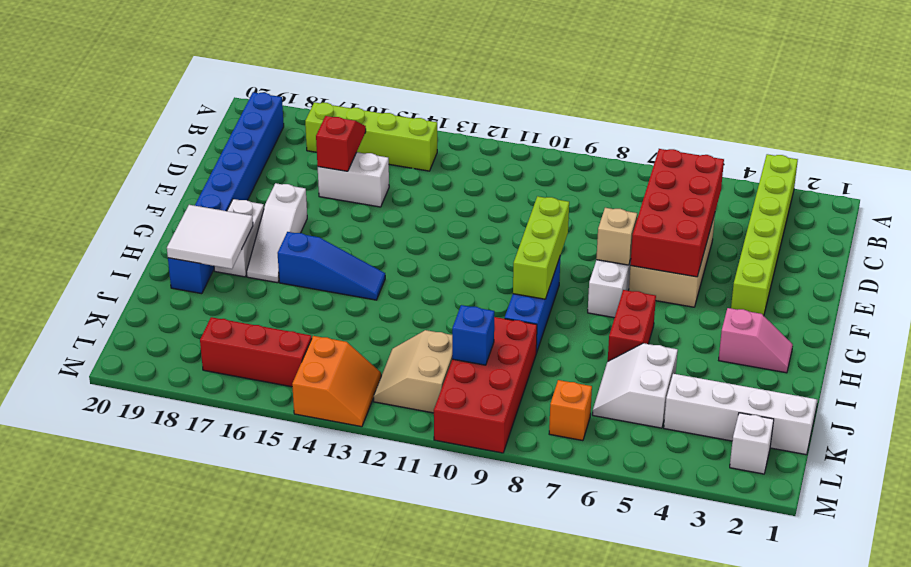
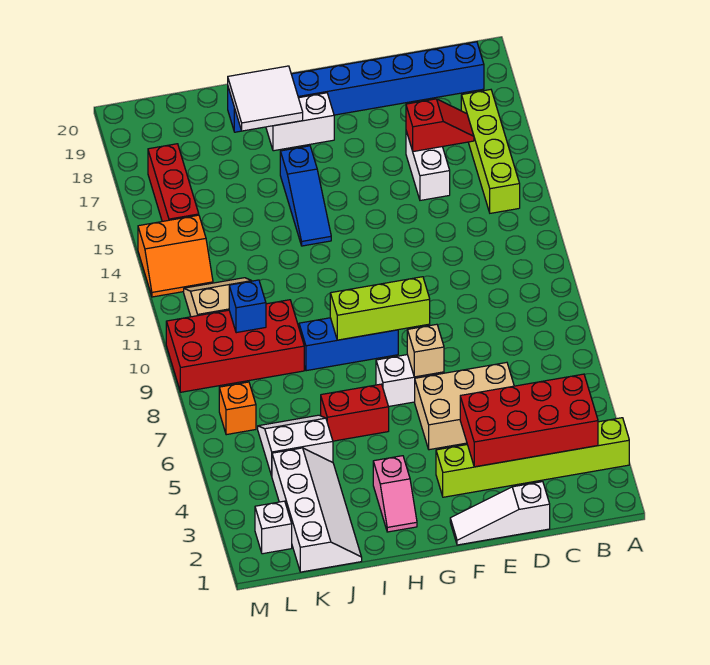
red brick C5:F6 level 2 -> red brick B3:E4 level 2
white slope F17:H17 level 1 top F -> white slope D1:F1 level 1 top D

